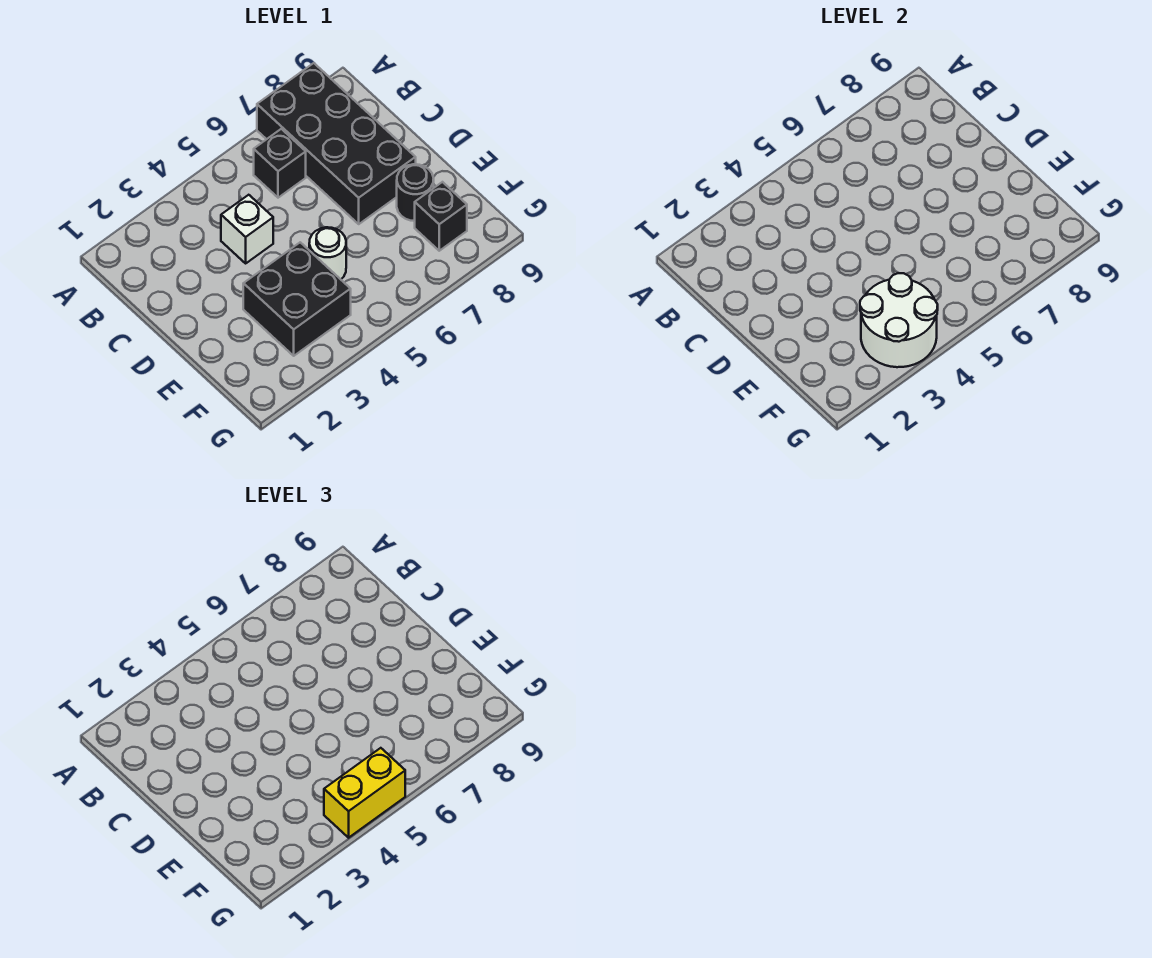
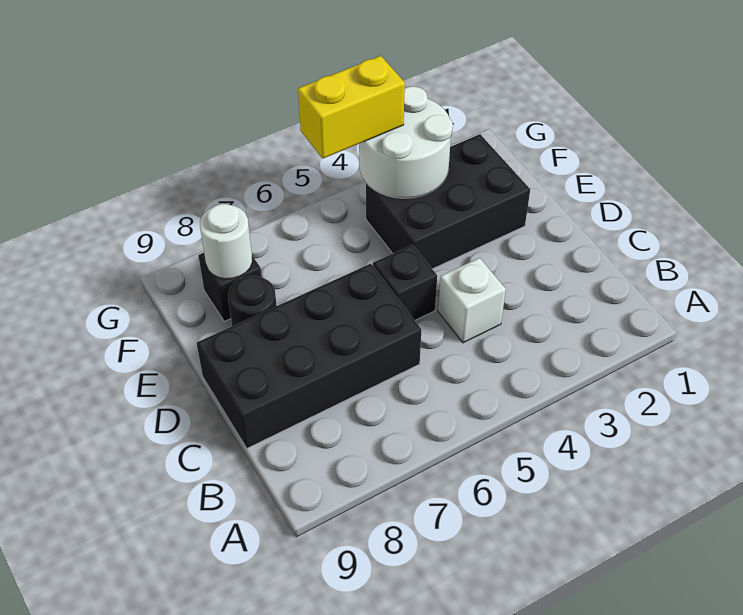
black brick A7:D8 level 1 -> black brick C6:D9 level 1
black brick B6 level 1 -> black brick D5 level 1
black brick E3:F4 level 1 -> black brick E2:F4 level 1
white round brick E5 level 1 -> white round brick F8 level 2

